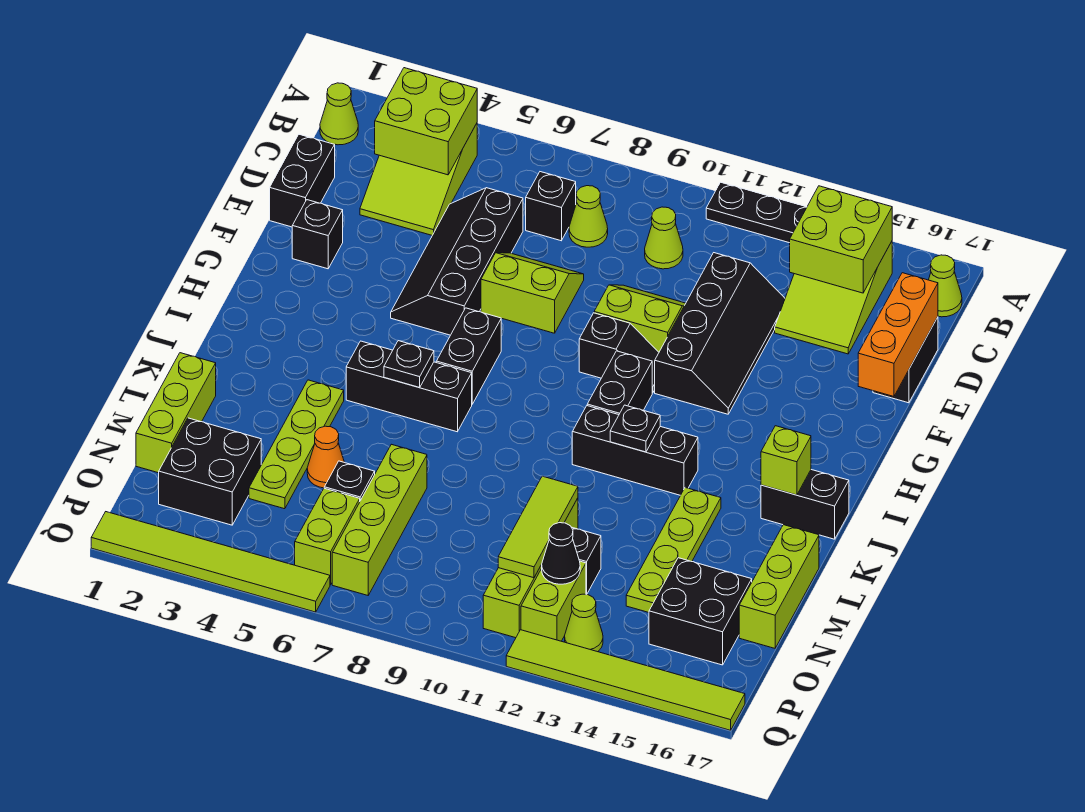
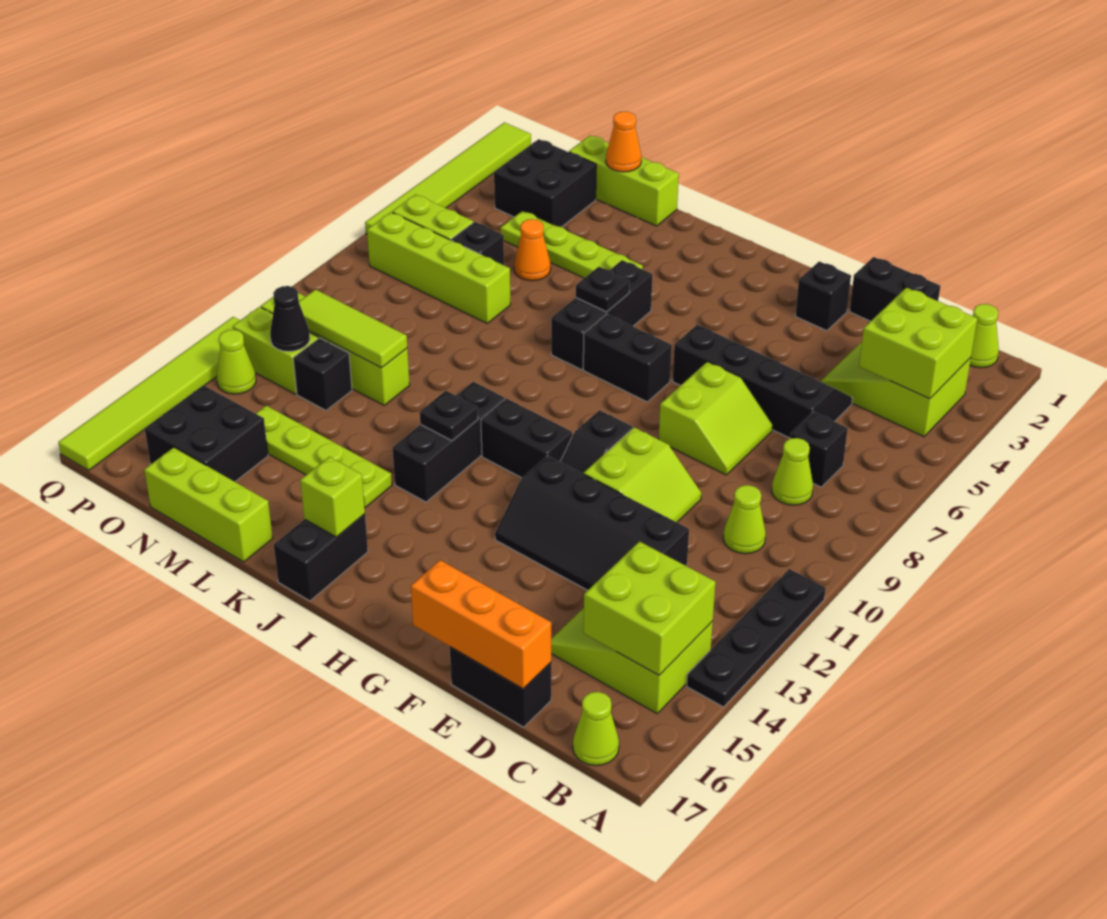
none -> orange cone M1 level 2

